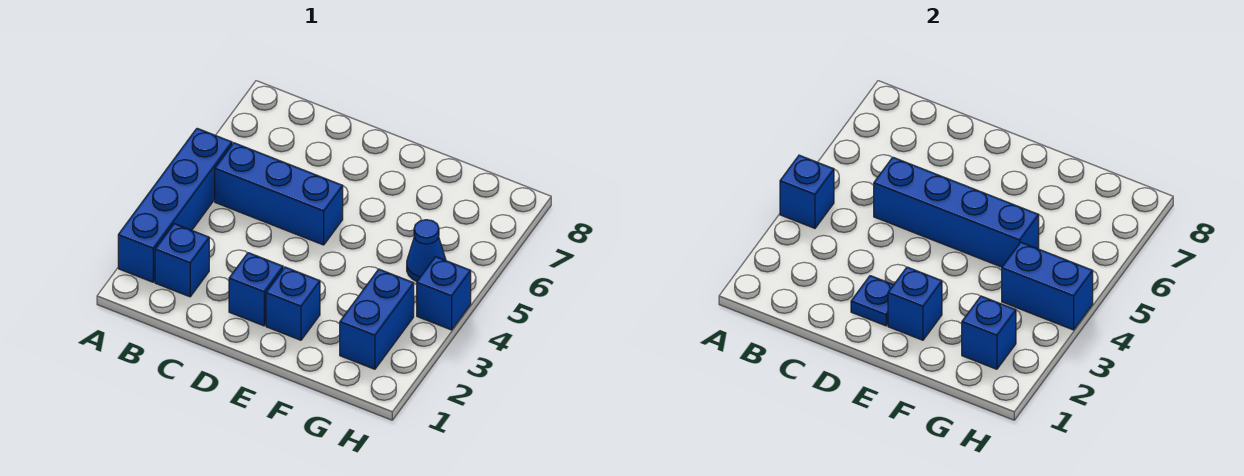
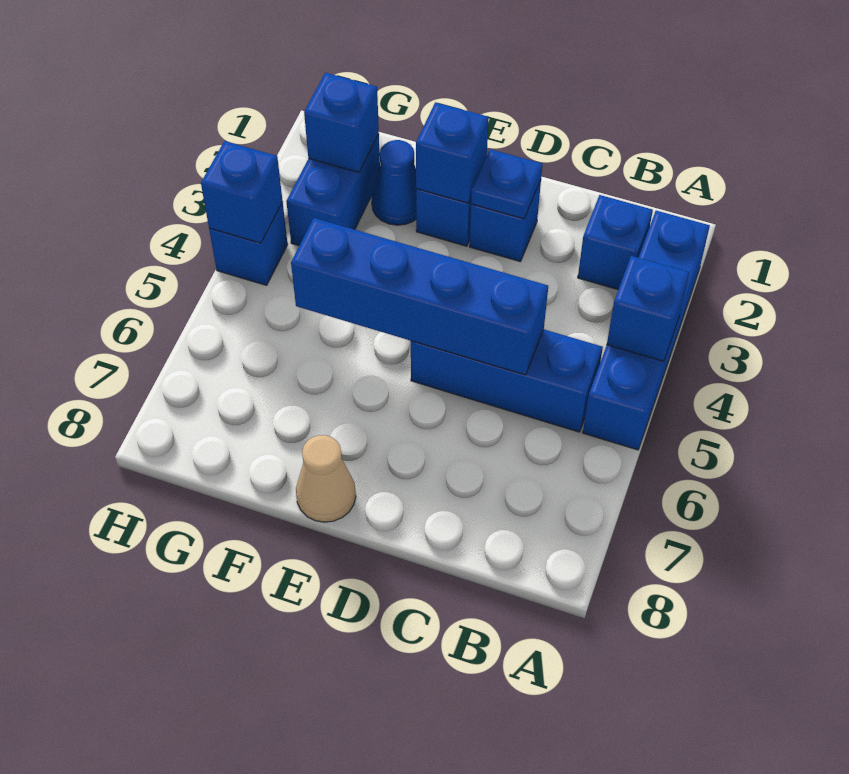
none -> tan cone E8 level 1
blue brick G4:H4 level 2 -> blue brick H4 level 2
blue cone G5 level 1 -> blue cone F2 level 1

